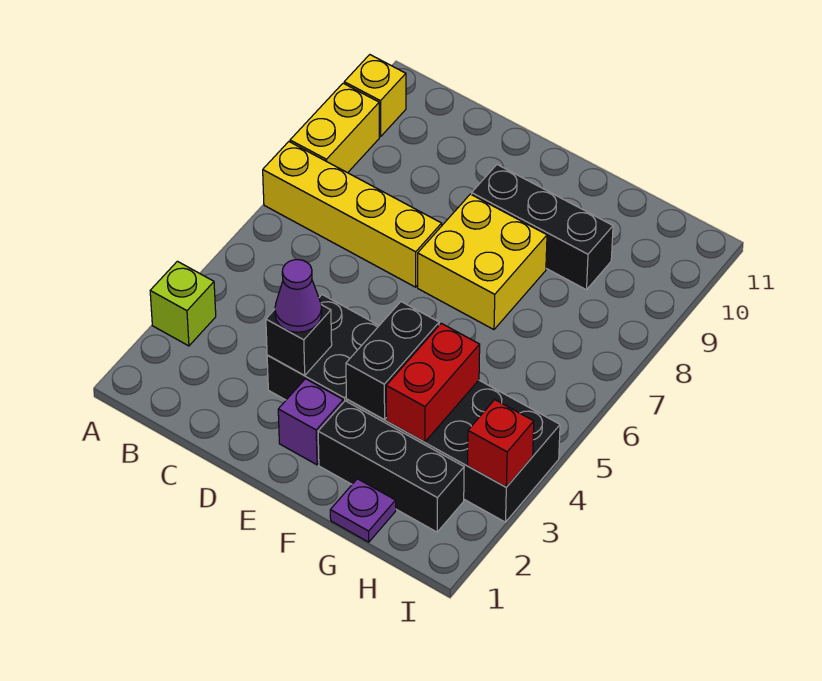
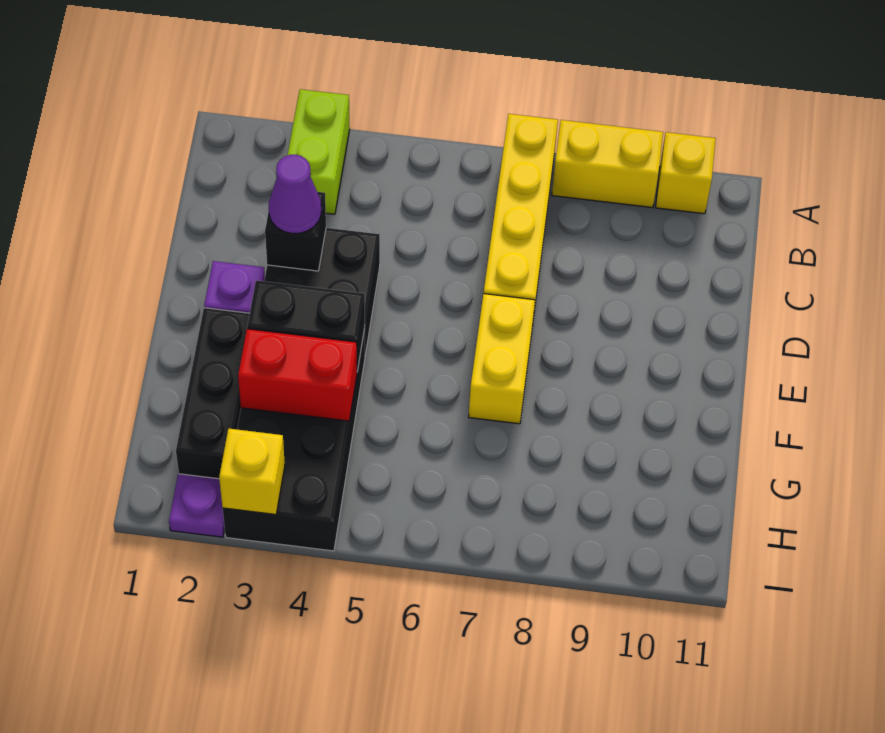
lime brick A3 level 1 -> lime brick A3:B3 level 1
yellow brick E7:F8 level 1 -> yellow brick E7:F7 level 1
black brick E9:G9 level 1 -> none
purple plate G1 level 1 -> purple plate I2 level 1
red brick I3 level 2 -> yellow brick I3 level 2

